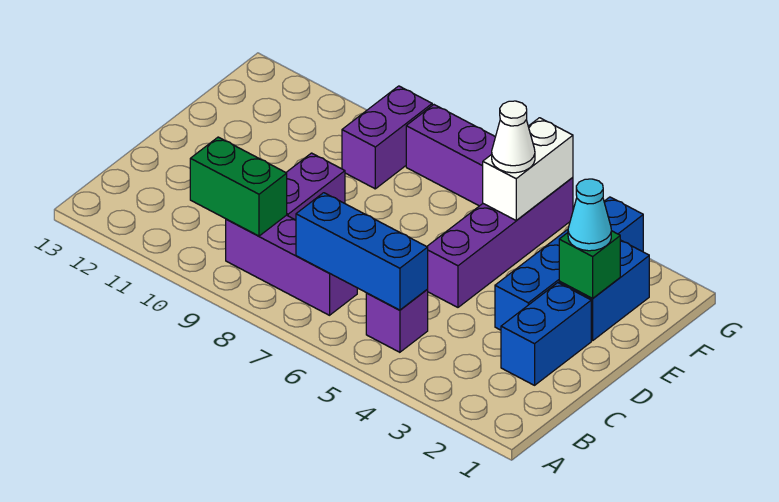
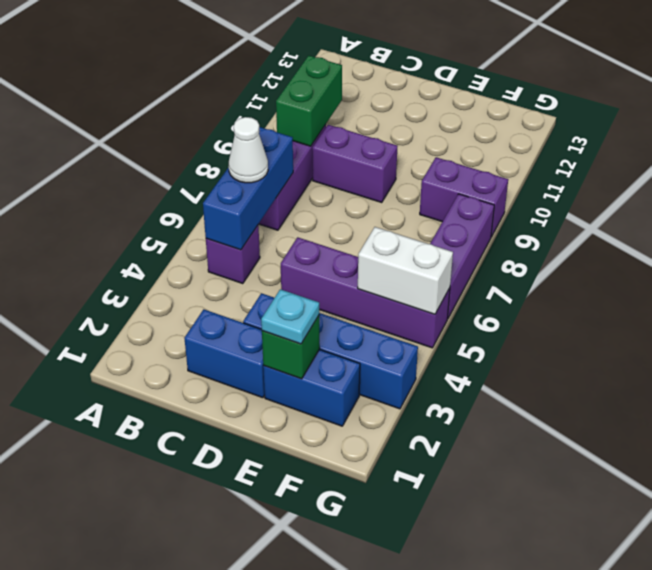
cyan cone E2 level 3 -> cyan plate E2 level 3
white cone F5 level 3 -> white cone B6 level 3

